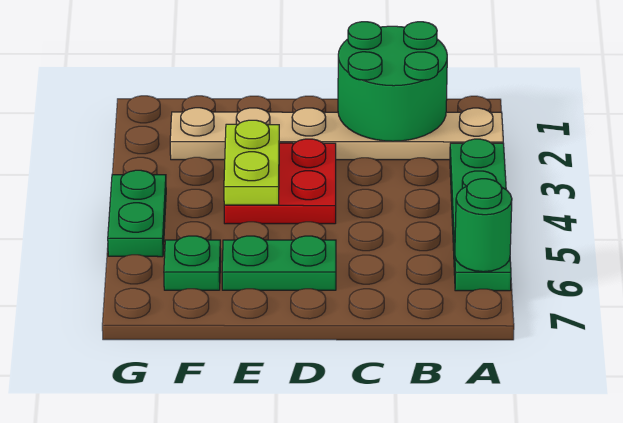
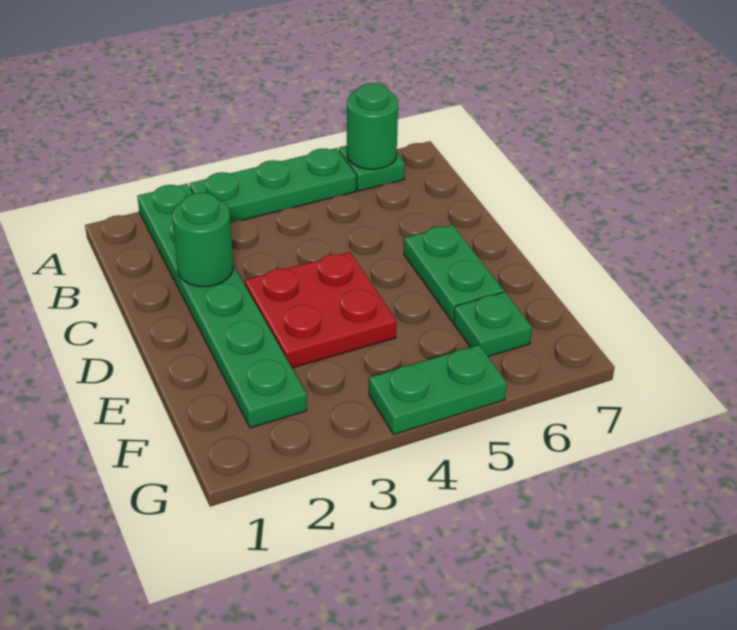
tan plate A2:F2 level 1 -> green plate A2:F2 level 1
green round brick B1:C2 level 2 -> green round brick C2 level 2
lime plate E3:E4 level 2 -> none

